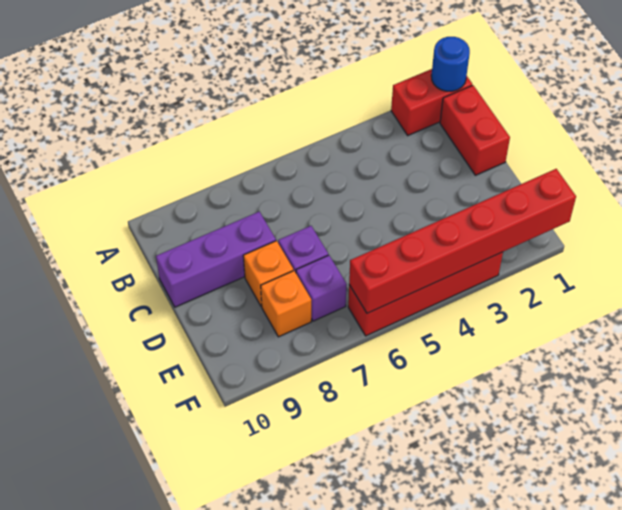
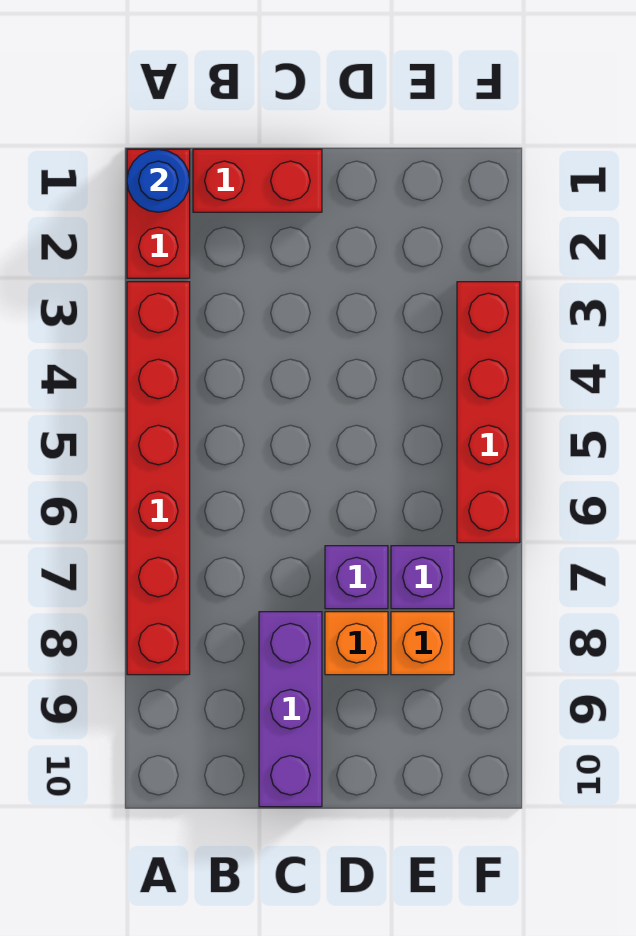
red brick F1:F6 level 2 -> red brick A3:A8 level 1

